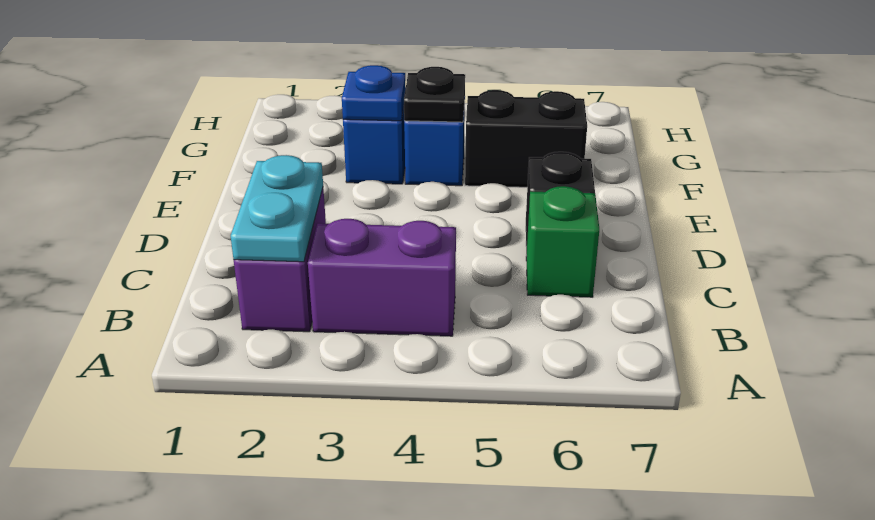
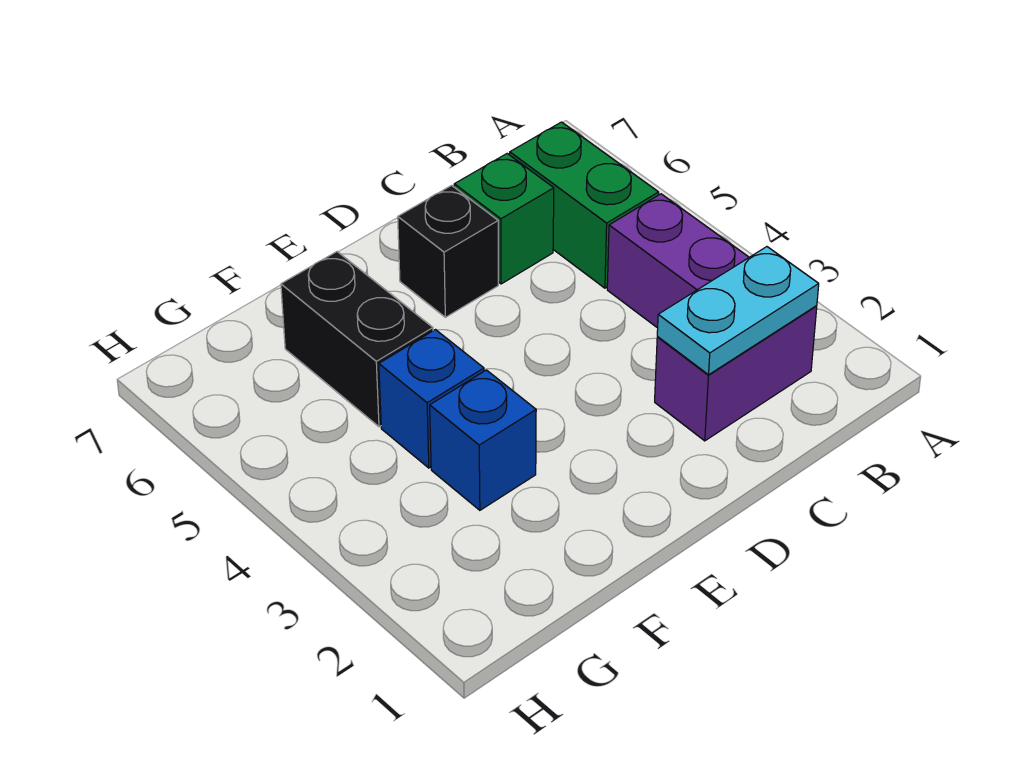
none -> green brick B5:B6 level 1
blue plate F3 level 2 -> none
black plate F4 level 2 -> none

